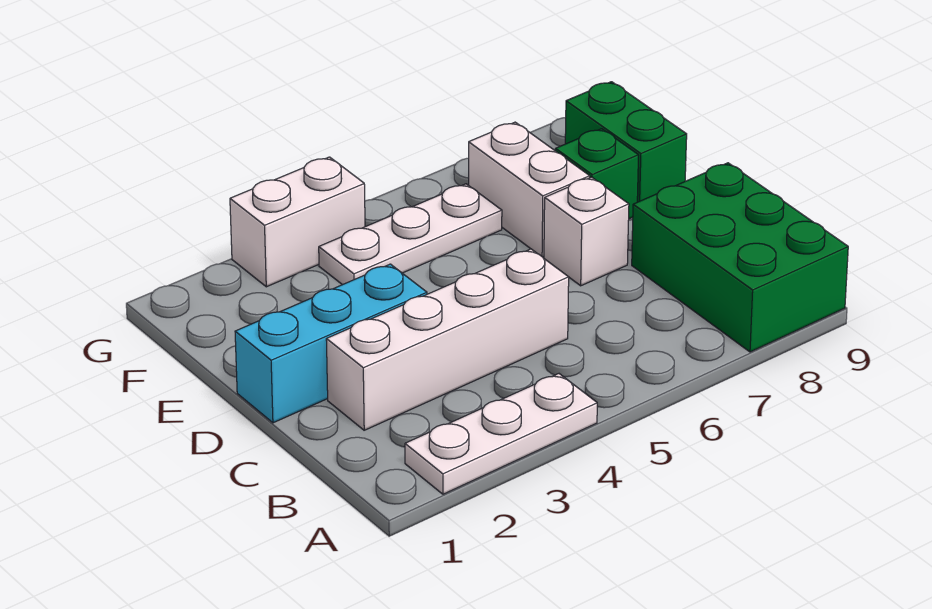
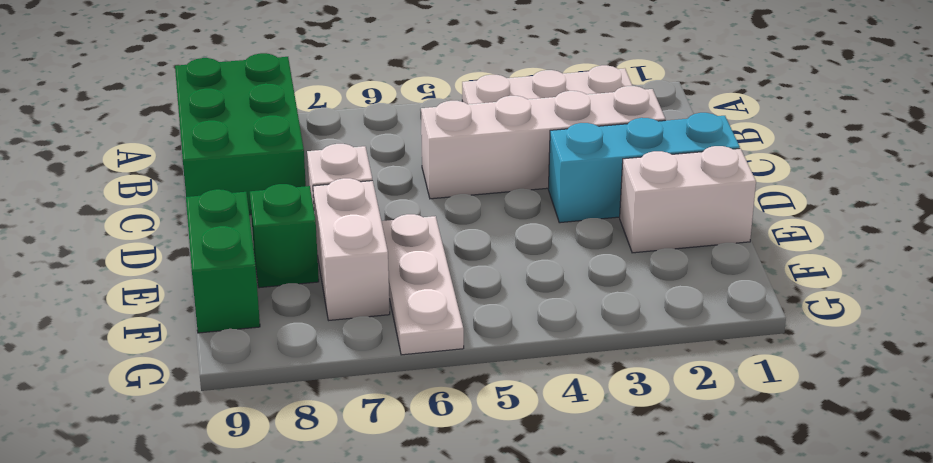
white plate F4:F6 level 1 -> white plate E6:G6 level 1
white brick G3:G4 level 1 -> white brick E1:E2 level 1

